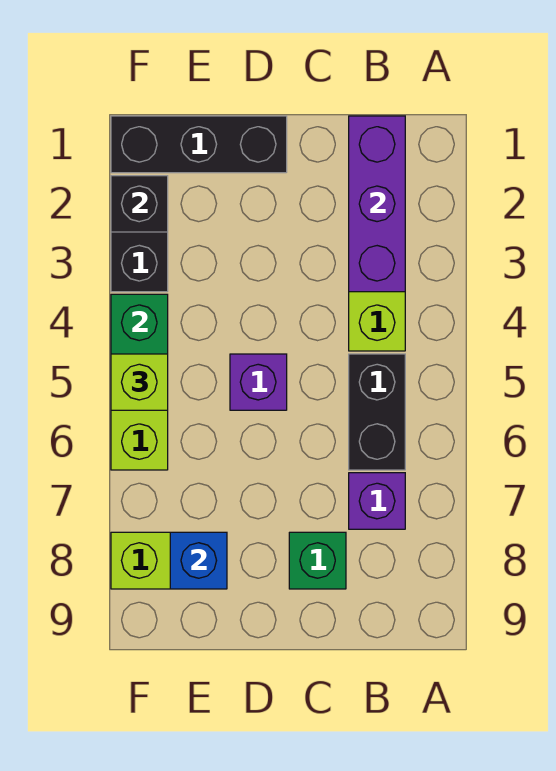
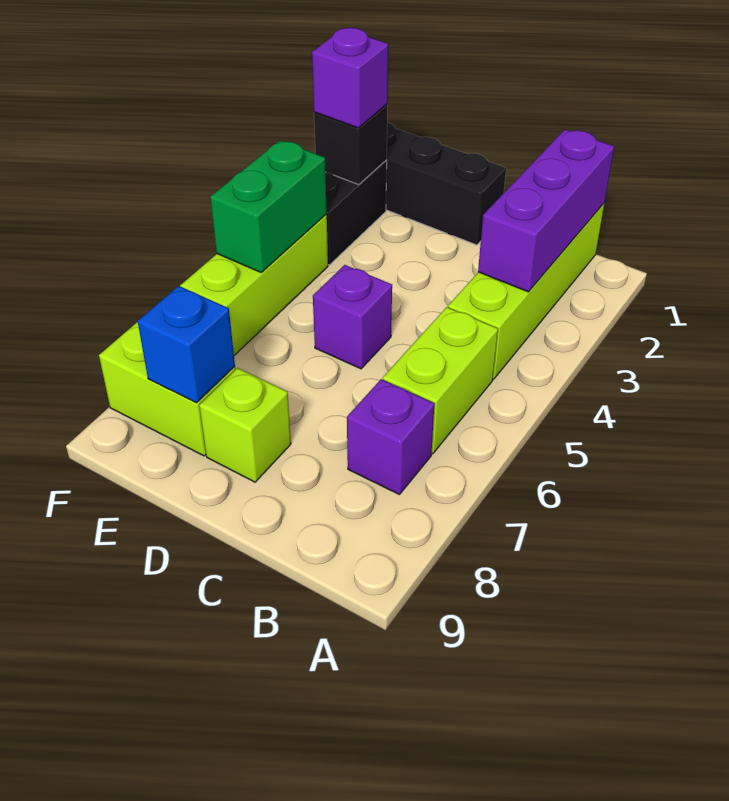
black brick B5:B6 level 1 -> lime brick B5:B6 level 1
green brick C8 level 1 -> none
none -> purple brick F2 level 3
lime brick F5 level 3 -> lime brick D8 level 1

